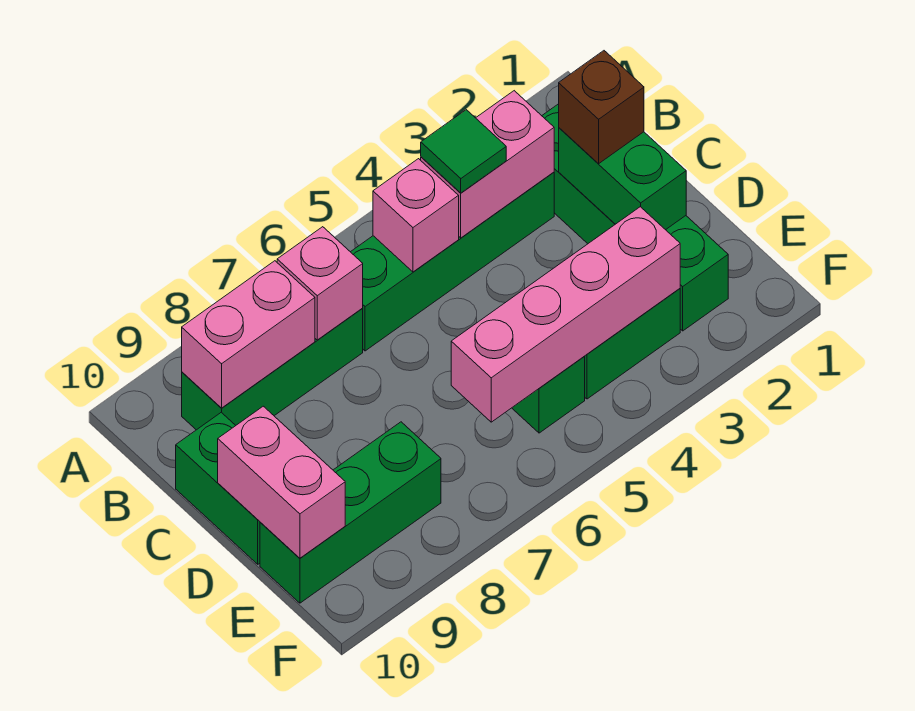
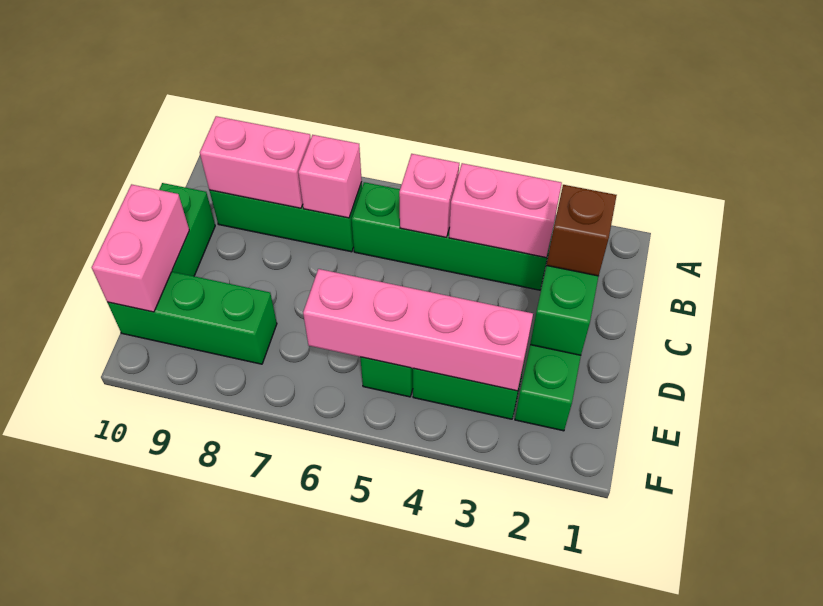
green tile B4 level 3 -> none

